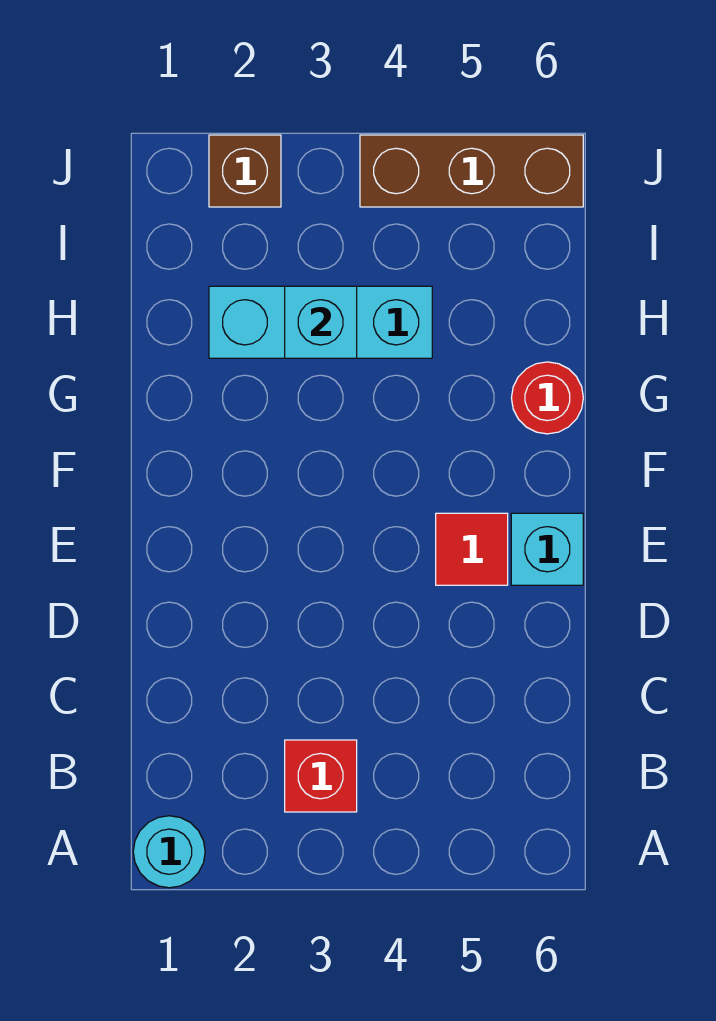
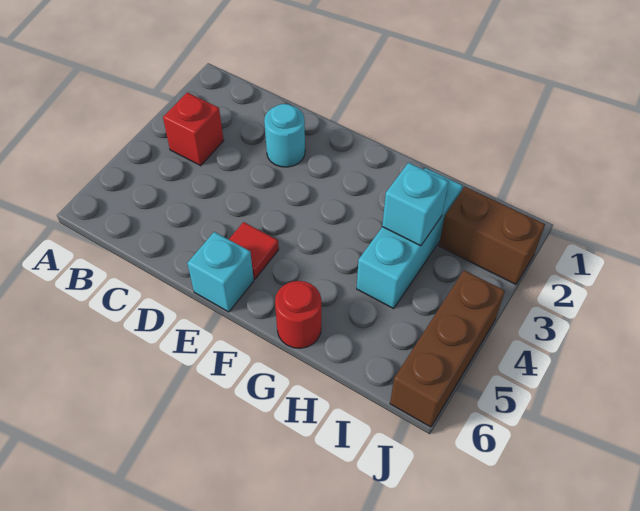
cyan round brick A1 level 1 -> cyan round brick D2 level 1
brown brick J2 level 1 -> brown brick I2:J2 level 1

